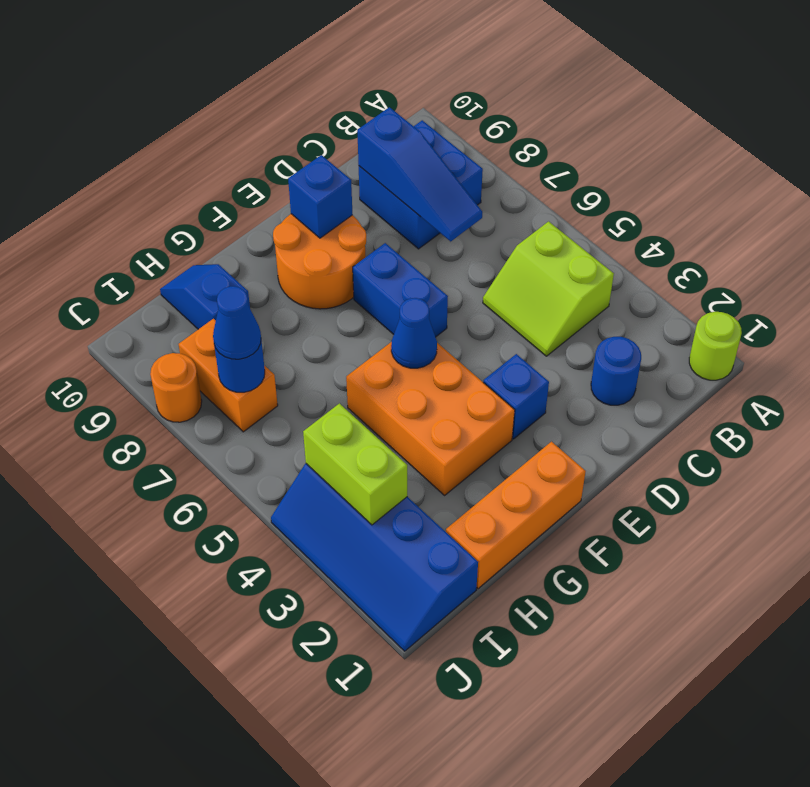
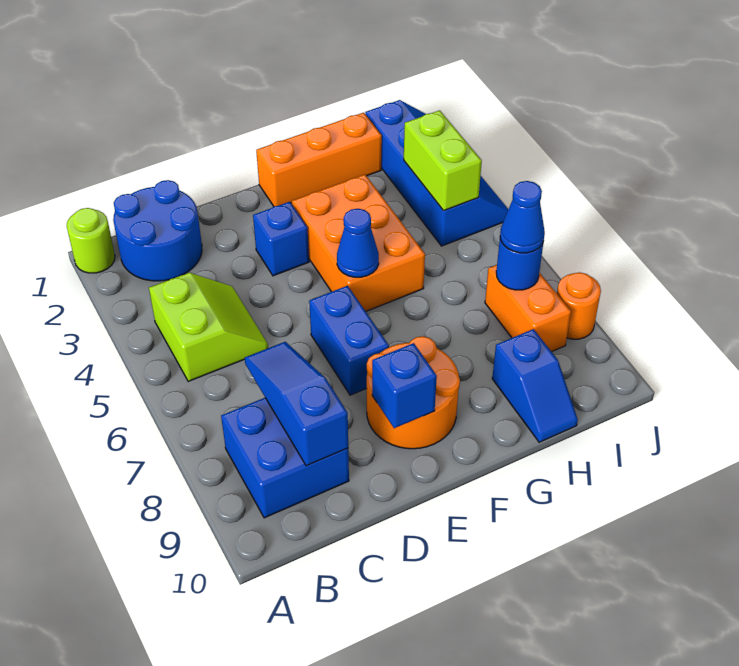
blue round brick C2 level 1 -> blue round brick B1:C2 level 1

